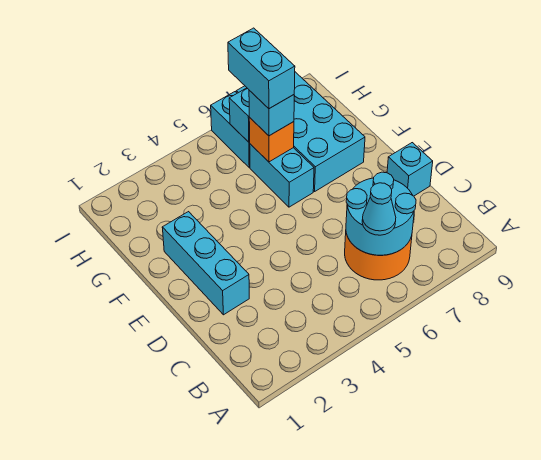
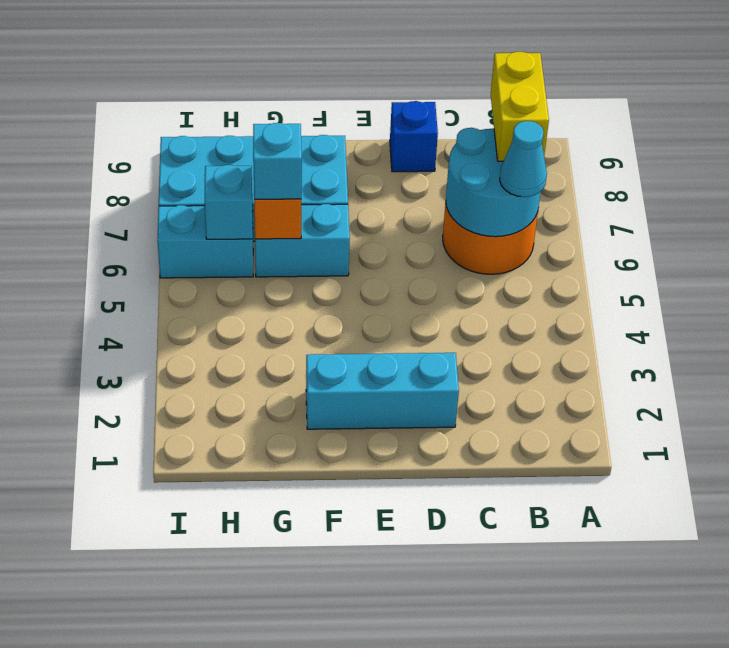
none -> yellow brick B7:B8 level 3
cyan brick D9 level 1 -> blue brick D9 level 1
cyan brick G6:H6 level 4 -> none

